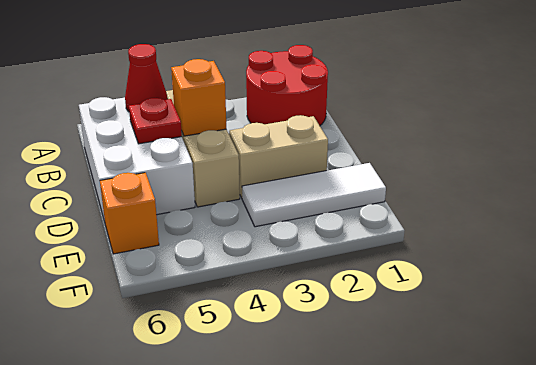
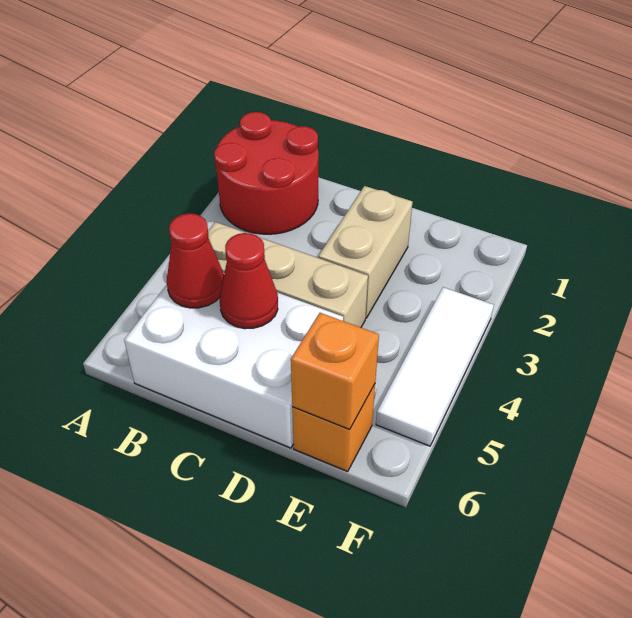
orange brick C4 level 2 -> orange brick E6 level 2
red plate C5 level 2 -> red cone C5 level 2
white tile E1:E3 level 1 -> white tile F3:F5 level 1

